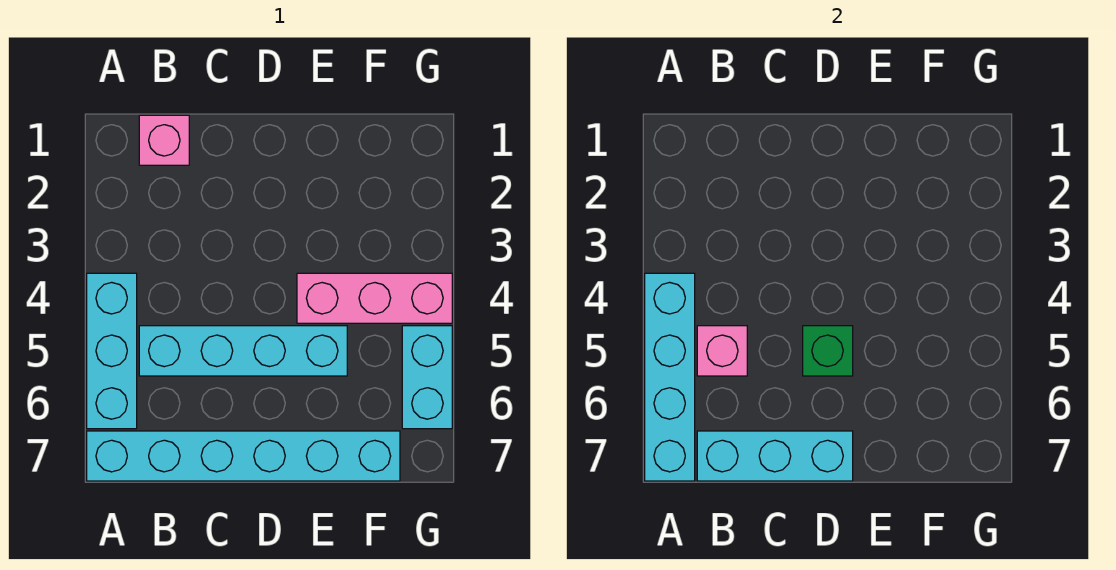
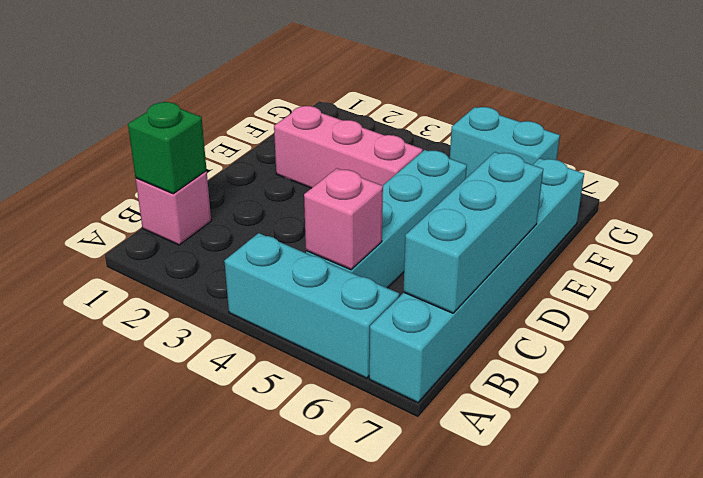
cyan brick A4:A7 level 2 -> none
green brick D5 level 2 -> green brick B1 level 2
pink brick E4:G4 level 1 -> pink brick E2:E4 level 1

